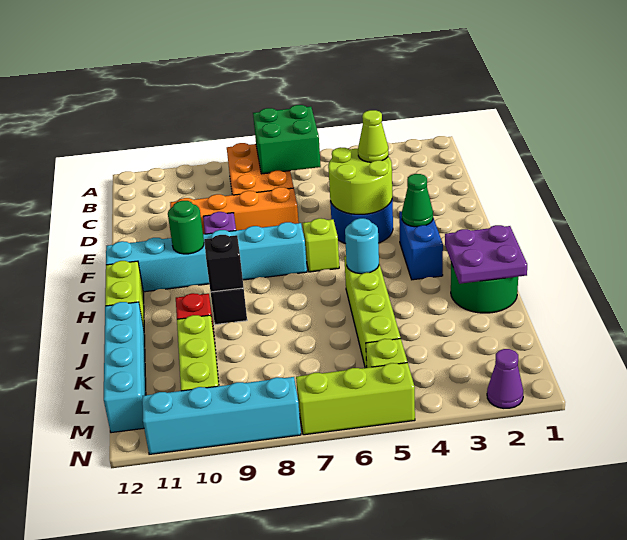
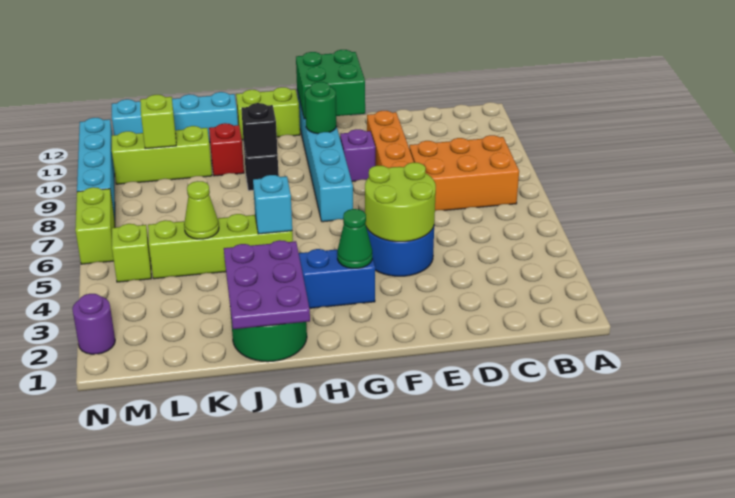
green brick B6:C7 level 2 -> green brick F11:G12 level 2
lime cone E4 level 3 -> lime cone K5 level 2
lime brick G6 level 1 -> lime brick L10 level 2
purple plate I1:J2 level 2 -> purple plate I1:J3 level 2
cyan round brick I5 level 2 -> cyan brick I5 level 2
purple cone N2 level 1 -> purple round brick N2 level 1
lime brick N5:N7 level 1 -> lime brick N6:N7 level 1

